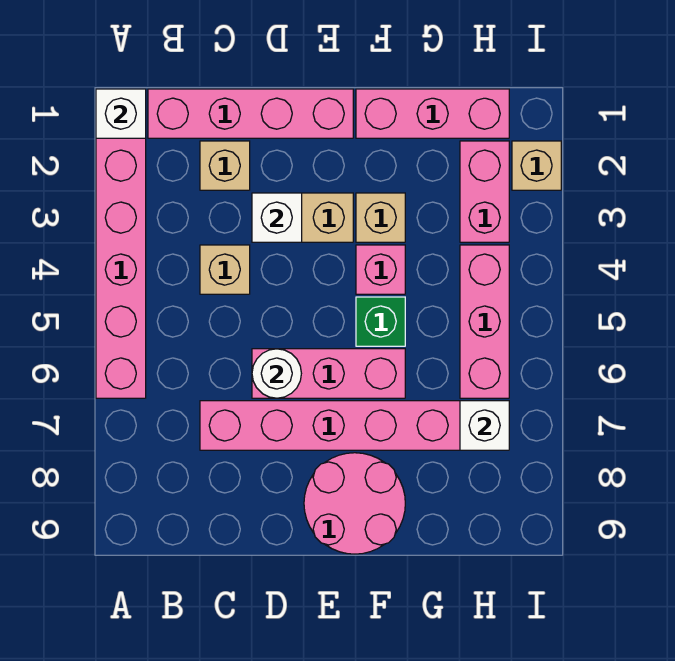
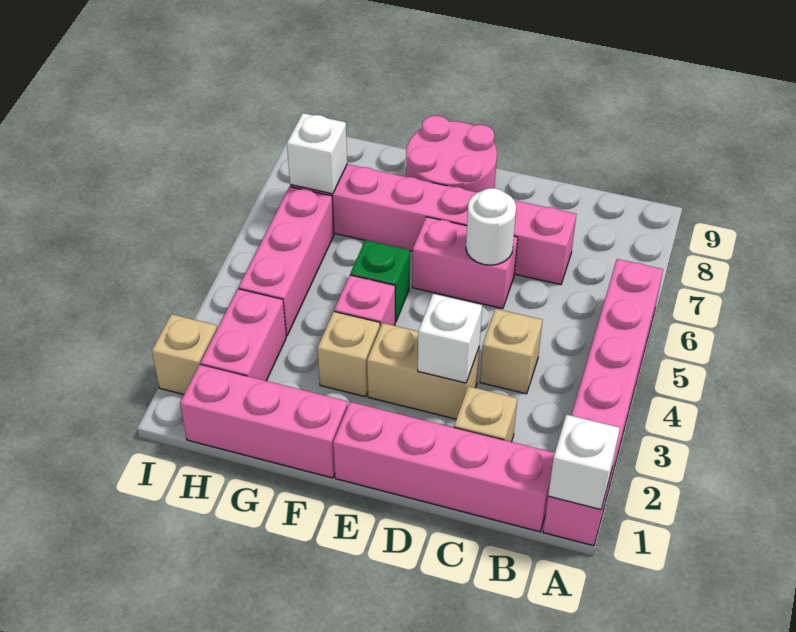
pink brick D6:F6 level 1 -> pink brick D6:E6 level 1

